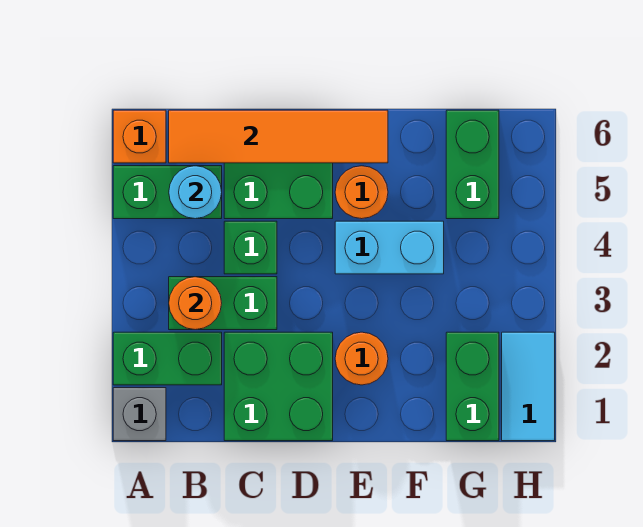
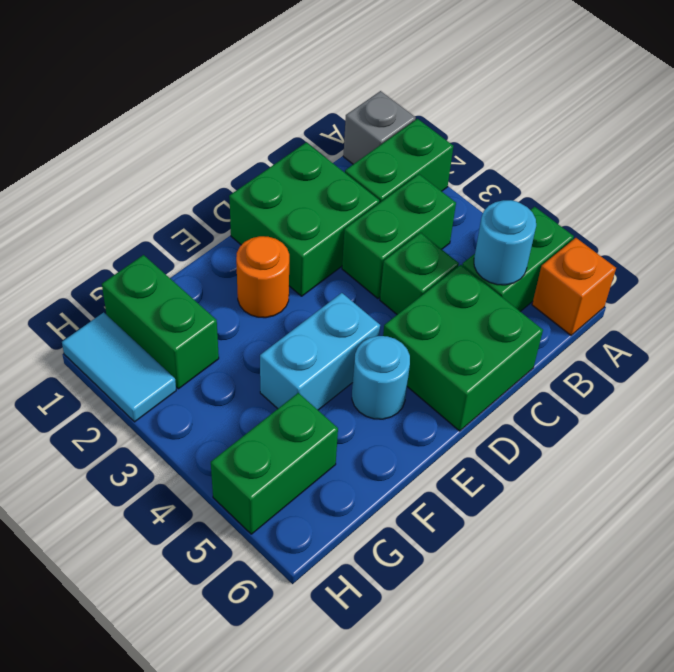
orange round brick B3 level 2 -> none
orange tile B6:E6 level 2 -> none
orange round brick E5 level 1 -> cyan round brick E5 level 1
green brick G5:G6 level 1 -> green brick G5:H5 level 1

